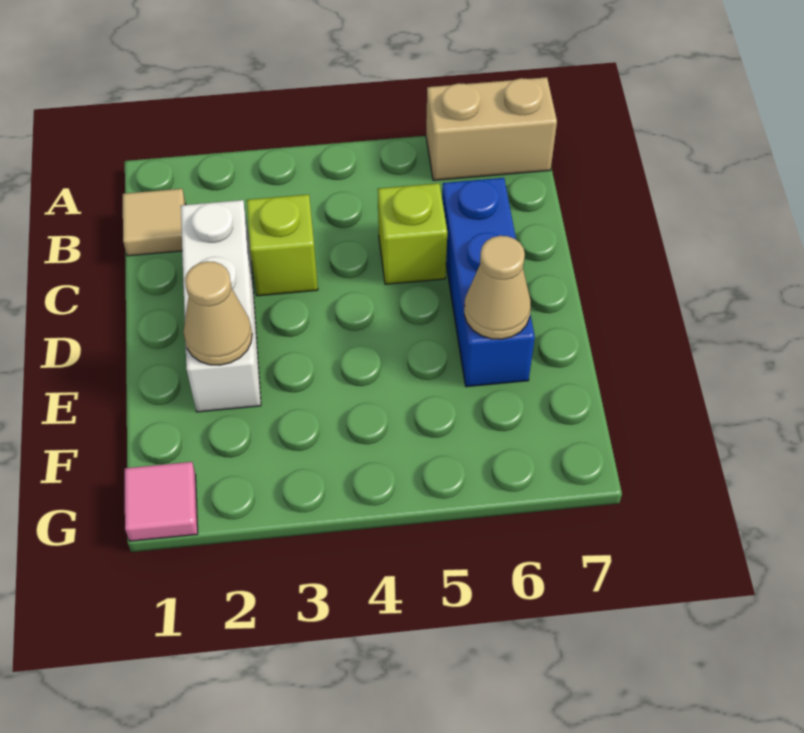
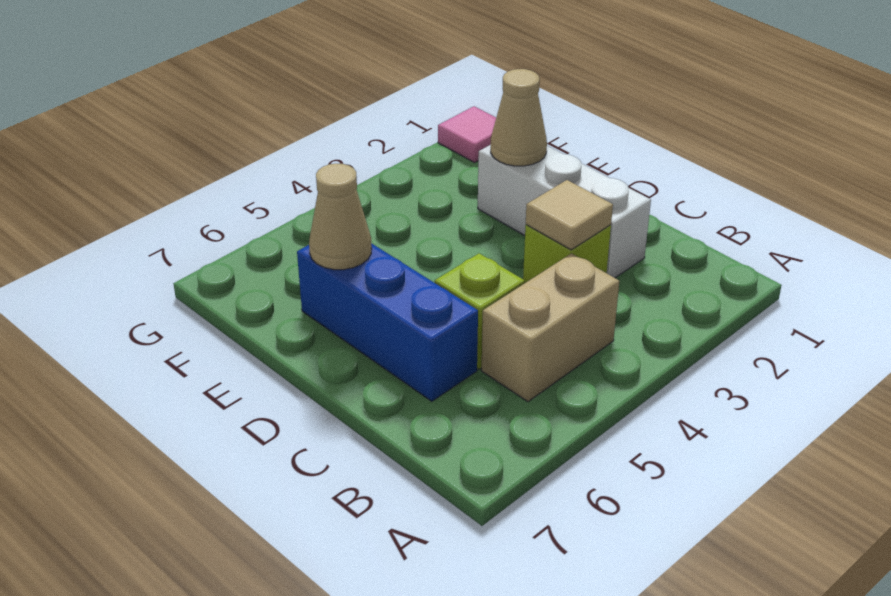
tan brick A6:A7 level 1 -> tan brick B4:B5 level 1
tan tile B1 level 1 -> tan tile C3 level 2

